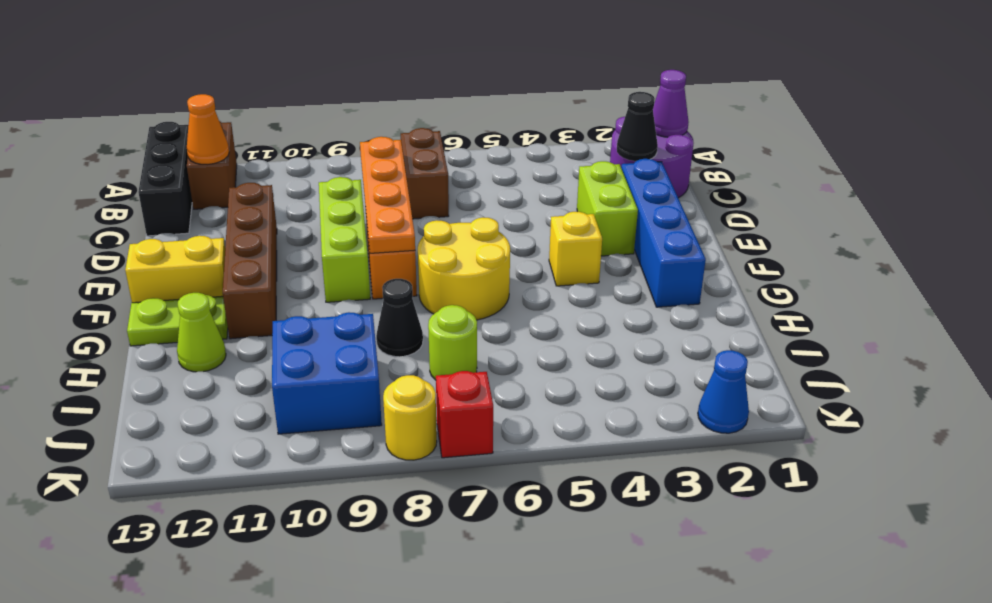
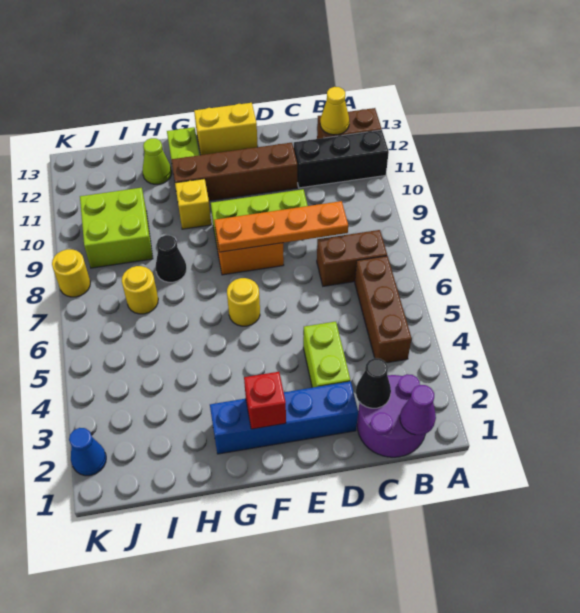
black brick A13:C13 level 1 -> black brick A11:C11 level 1
none -> brown brick B4:B6 level 1
orange cone B12 level 2 -> yellow cone B12 level 2
lime brick D3:E3 level 1 -> lime brick D3:D4 level 1
yellow brick F4 level 1 -> yellow brick G10 level 1
yellow round brick F6:G7 level 1 -> yellow round brick F6 level 1
yellow brick F12:F13 level 1 -> yellow brick E13:F13 level 1
lime round brick I7 level 1 -> yellow round brick I7 level 1
blue brick I9:J10 level 1 -> lime brick I9:J10 level 1
red brick K7 level 1 -> red brick F2 level 2

